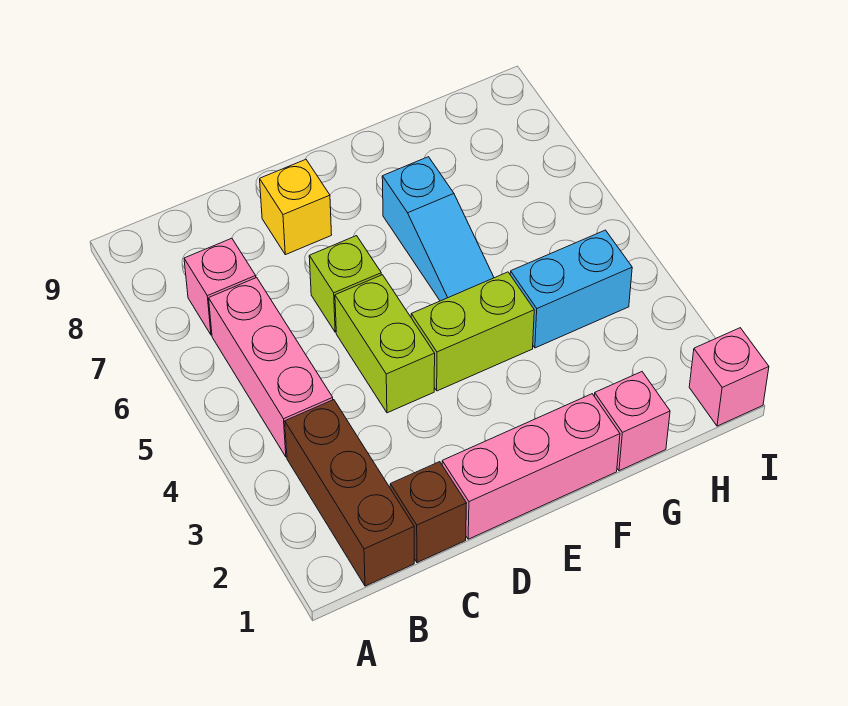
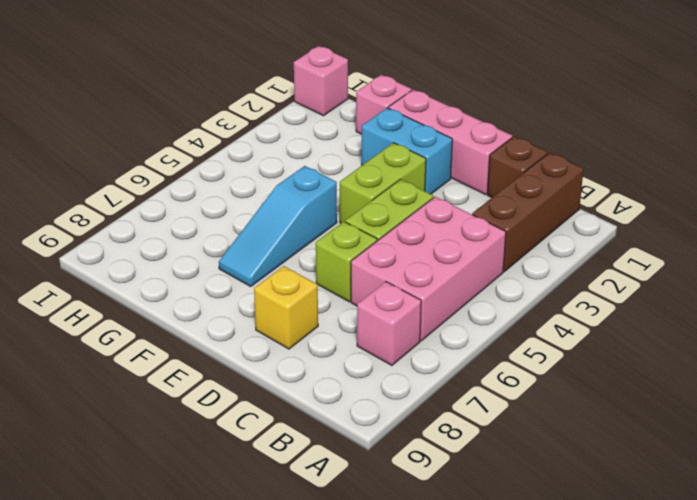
pink brick B4:B6 level 1 -> pink brick B4:C6 level 1
lime brick E4:F4 level 1 -> lime brick E3:E4 level 1
cyan slope F5:F7 level 1 top 7 -> cyan slope F5:F7 level 1 top 5
cyan brick G4:H4 level 1 -> cyan brick E2:F2 level 1

